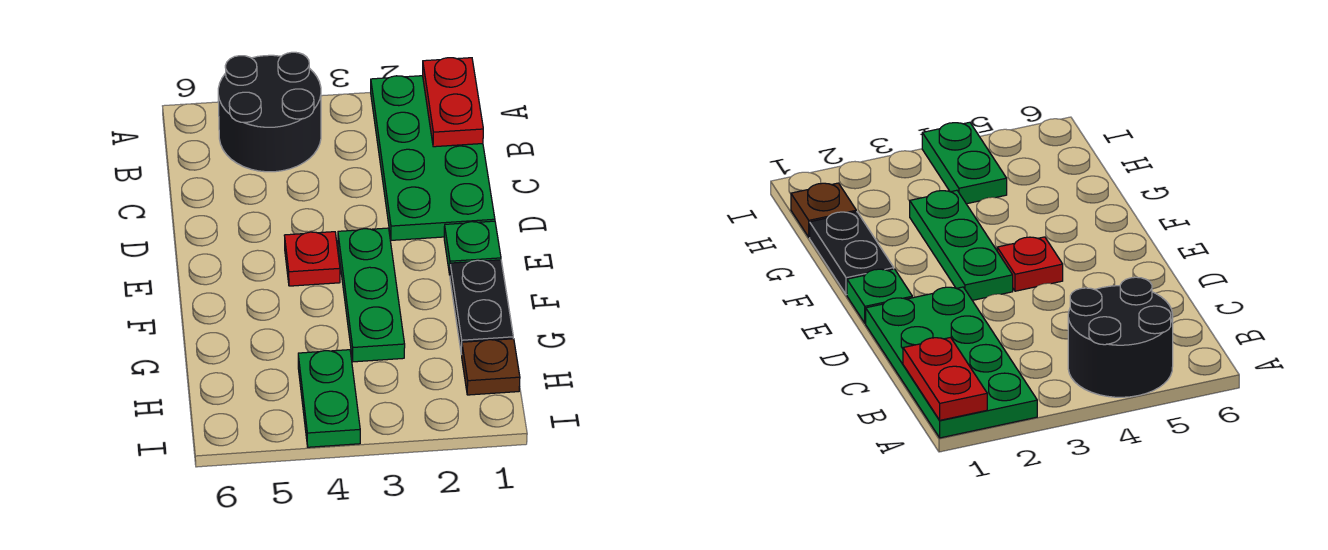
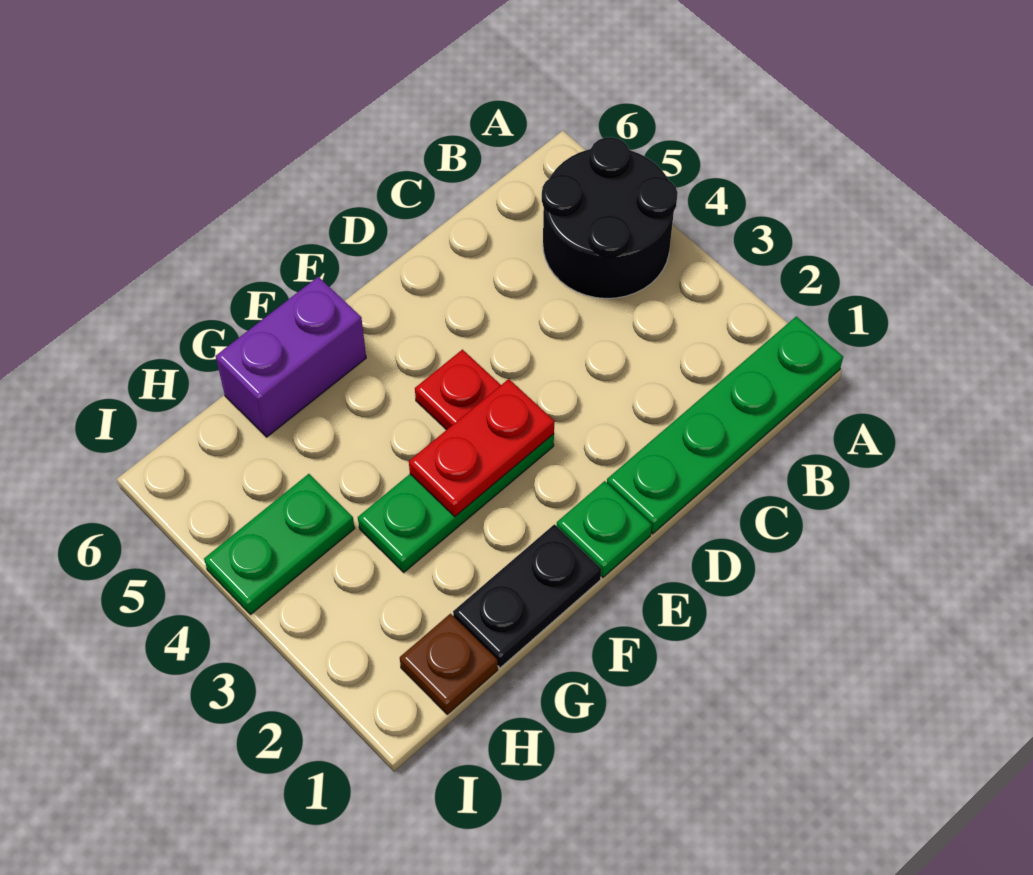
green plate A1:D2 level 1 -> green plate A1:D1 level 1
red plate A1:B1 level 2 -> red plate E3:F3 level 2
none -> purple brick F6:G6 level 1

